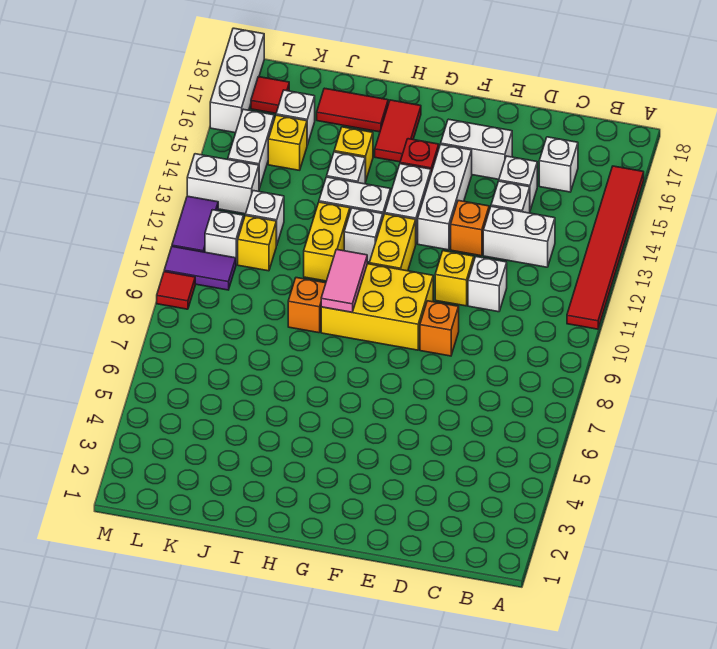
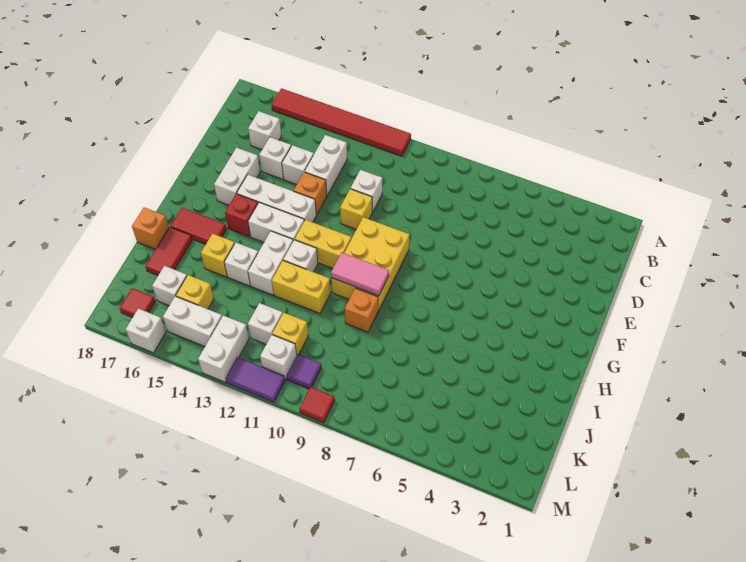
orange brick E9 level 1 -> orange brick I18 level 1
purple tile L10:M10 level 1 -> purple tile L10 level 1
white brick M16:M18 level 1 -> white brick M16 level 1

